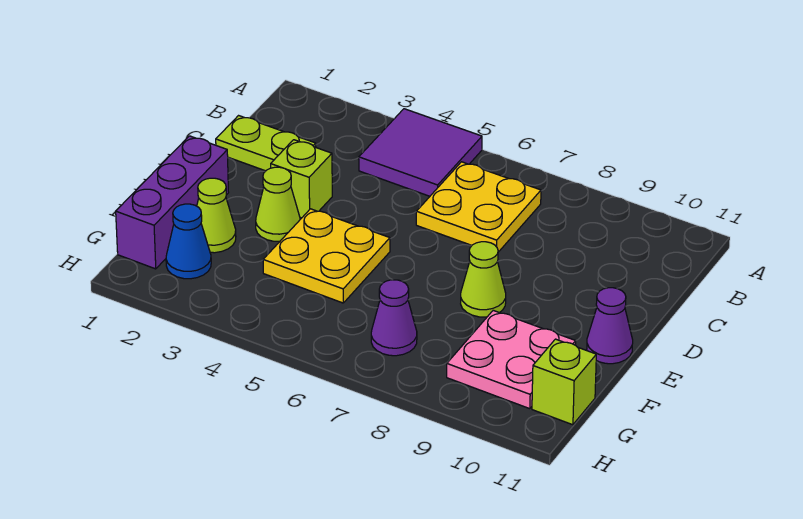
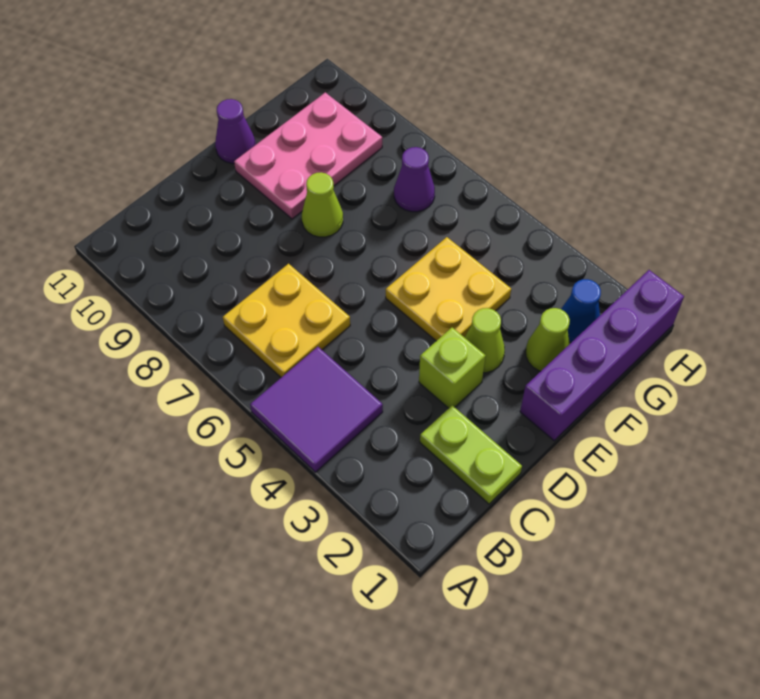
purple brick E1:G1 level 1 -> purple brick E1:H1 level 1
pink plate F9:G10 level 1 -> pink plate E9:G10 level 1
lime brick G11 level 1 -> none

